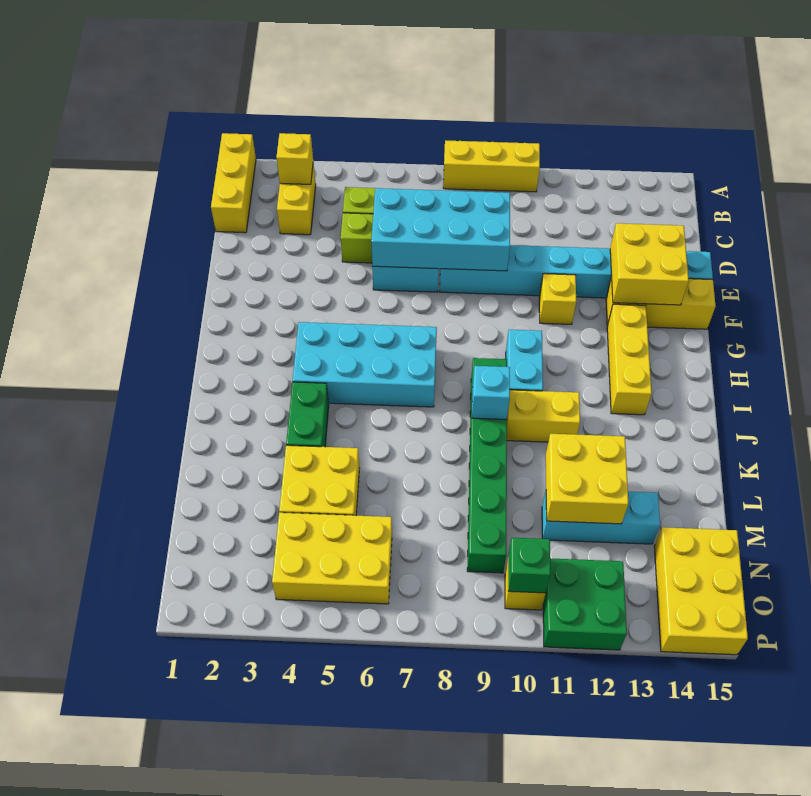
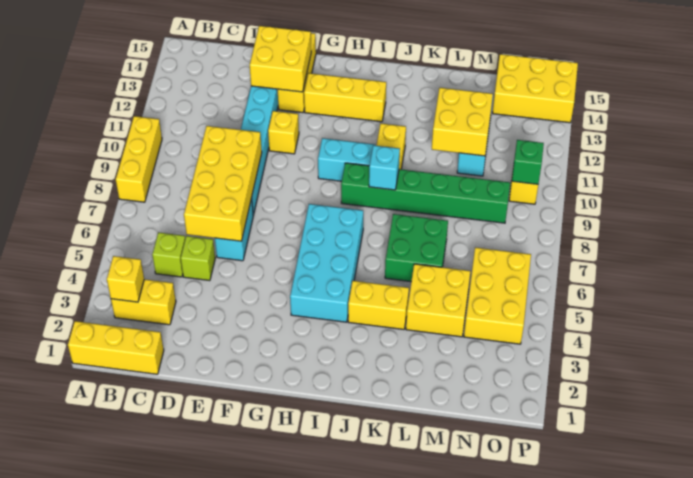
cyan brick D6:E9 level 2 -> yellow brick D6:E9 level 2
green brick J4:K4 level 1 -> yellow brick J4:K4 level 1
green brick O11:P12 level 1 -> green brick K6:L7 level 1

